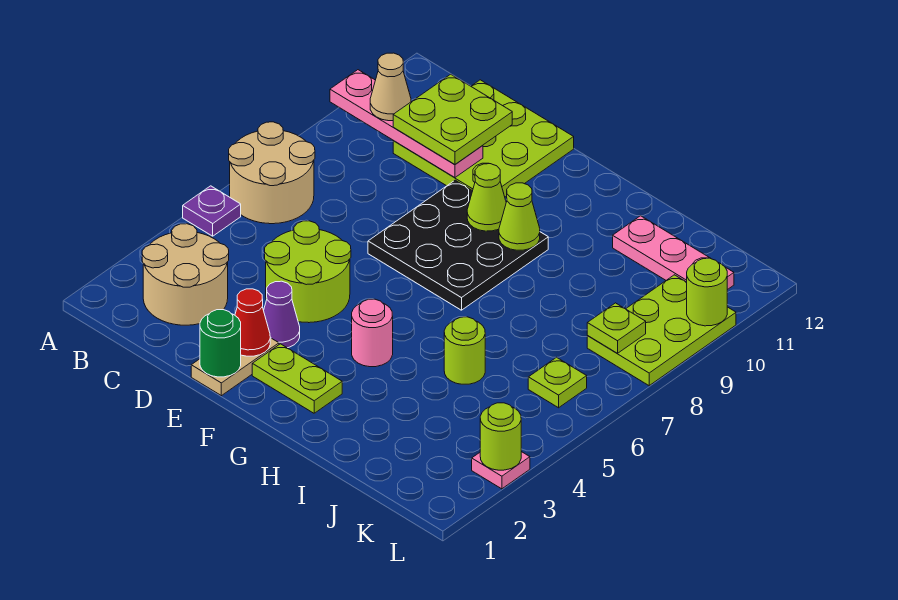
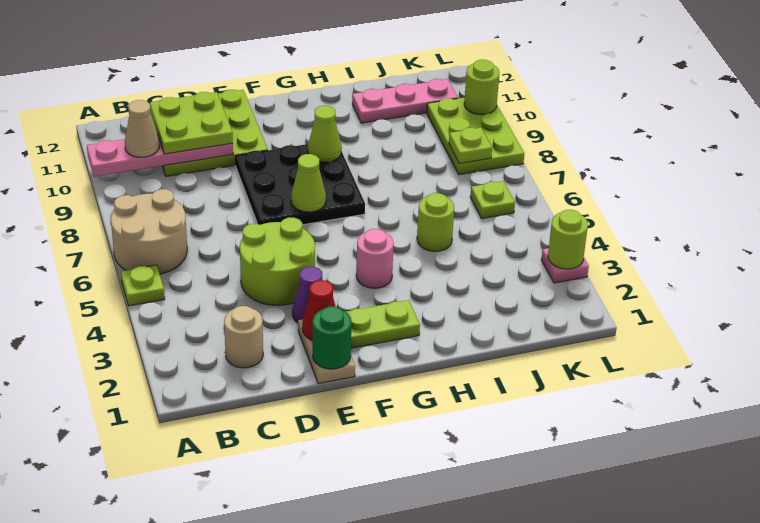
purple plate A5 level 1 -> lime plate A5 level 1
tan round brick B2:C3 level 1 -> tan round brick C2 level 1
lime cone F9 level 2 -> lime cone F7 level 2

